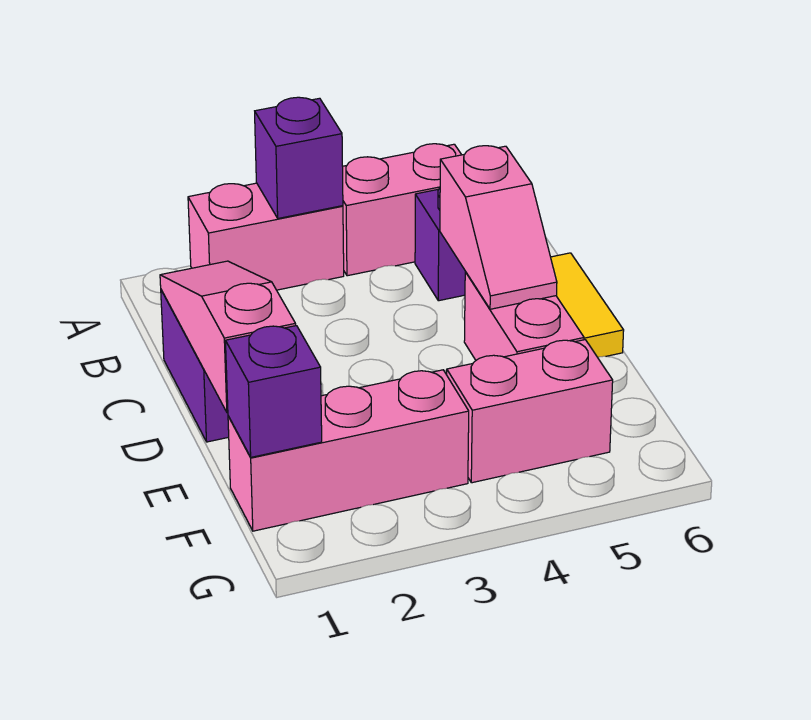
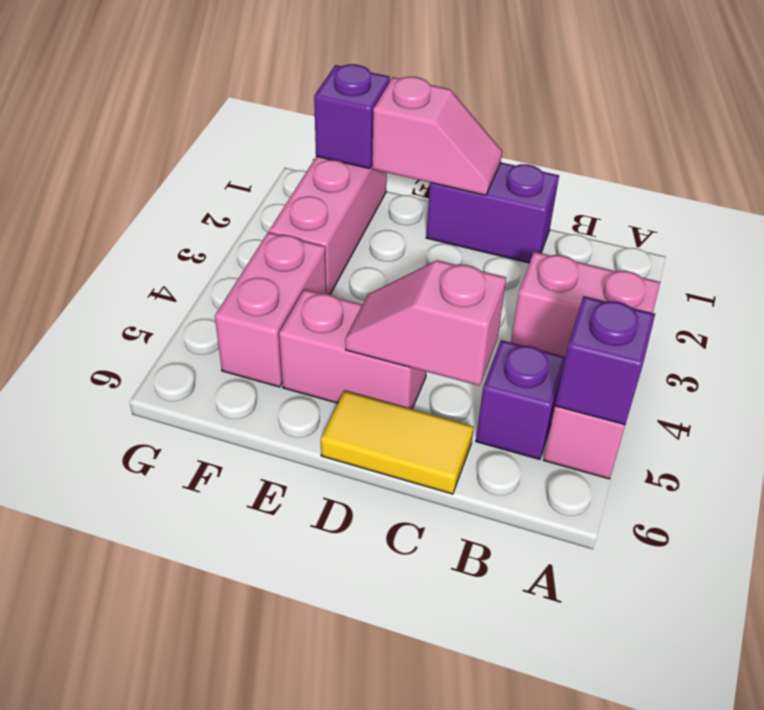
pink brick A2:A3 level 1 -> pink brick A3:B3 level 1
purple brick A3 level 2 -> purple brick A5 level 2
pink slope C1:E1 level 2 top E -> pink slope D1:E1 level 2 top E

